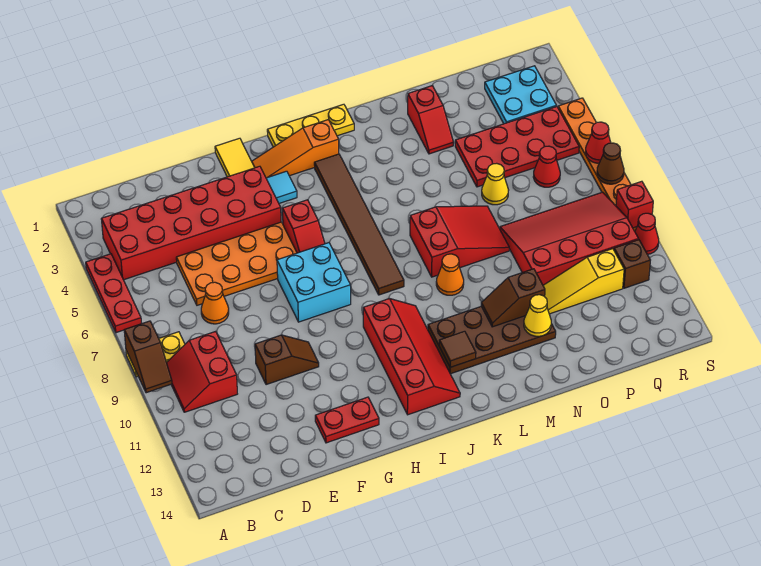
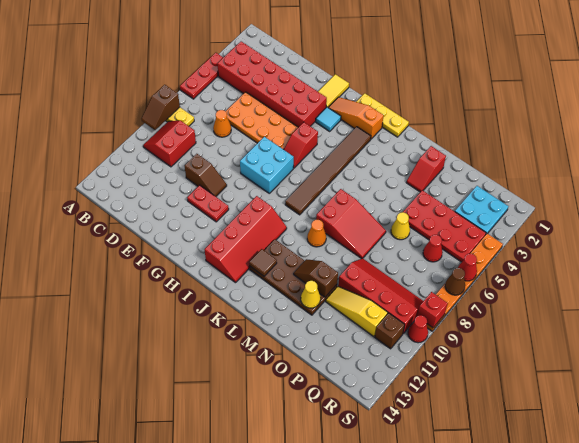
red plate F13:G13 level 1 -> red plate F11:G11 level 1
red slope O8:R10 level 1 top 10 -> red slope O9:R10 level 1 top 10

